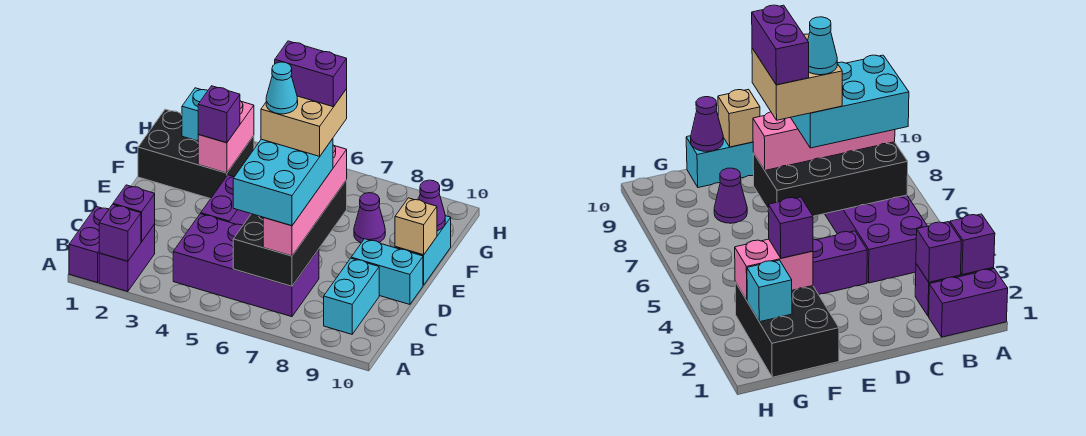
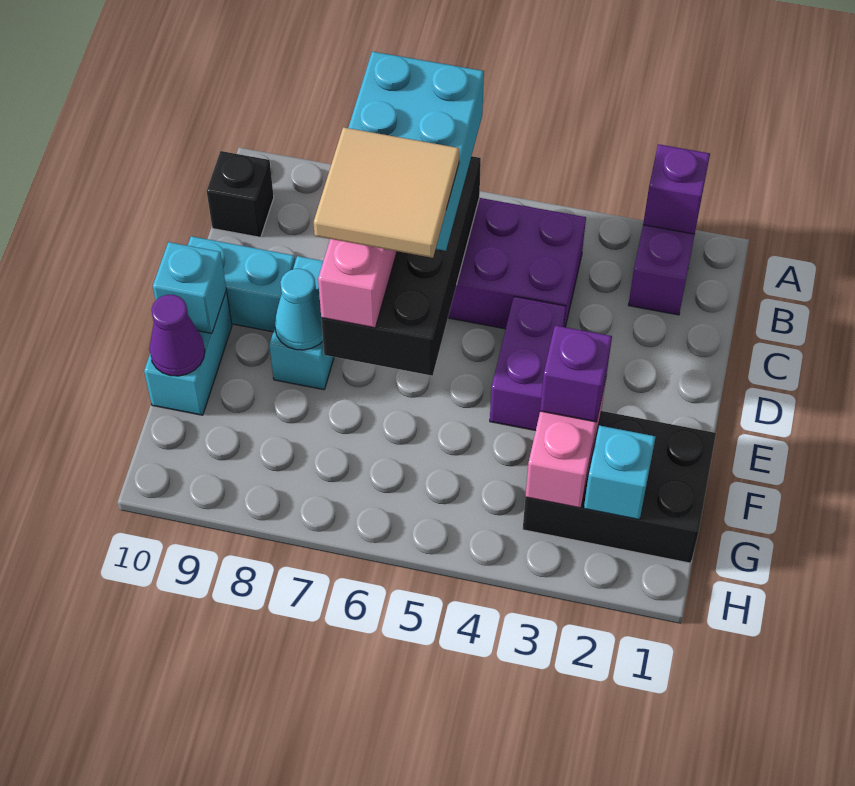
purple brick A1:B1 level 1 -> none
purple brick B2 level 2 -> none
cyan brick B9:C9 level 1 -> cyan brick D8:E8 level 1
none -> black brick B10 level 1
tan brick D6:E7 level 5 -> tan tile D6:E7 level 5
cyan cone D6 level 6 -> cyan cone E8 level 2
purple brick E6:E7 level 6 -> none
tan brick E10 level 2 -> cyan brick E10 level 2
purple cone F8 level 1 -> none

